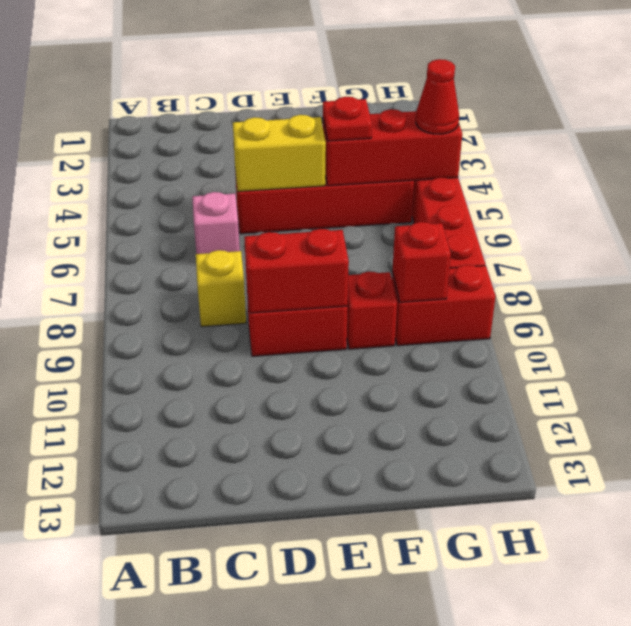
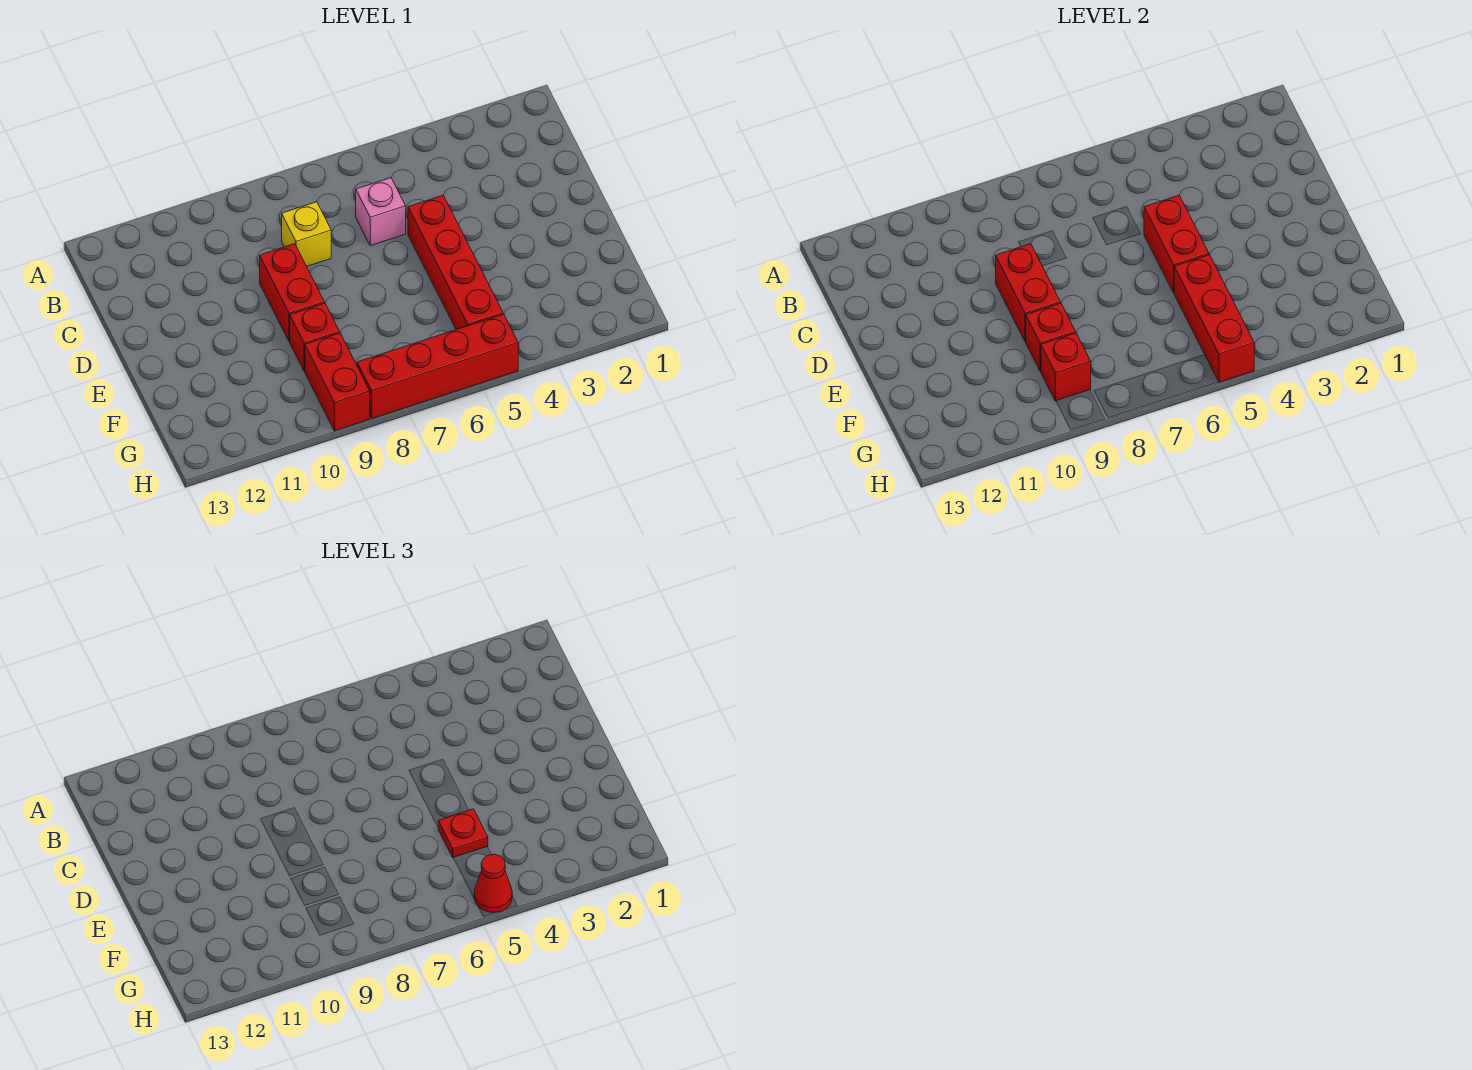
yellow brick D5:E5 level 2 -> red brick D5:E5 level 2
none -> red brick F9 level 2

